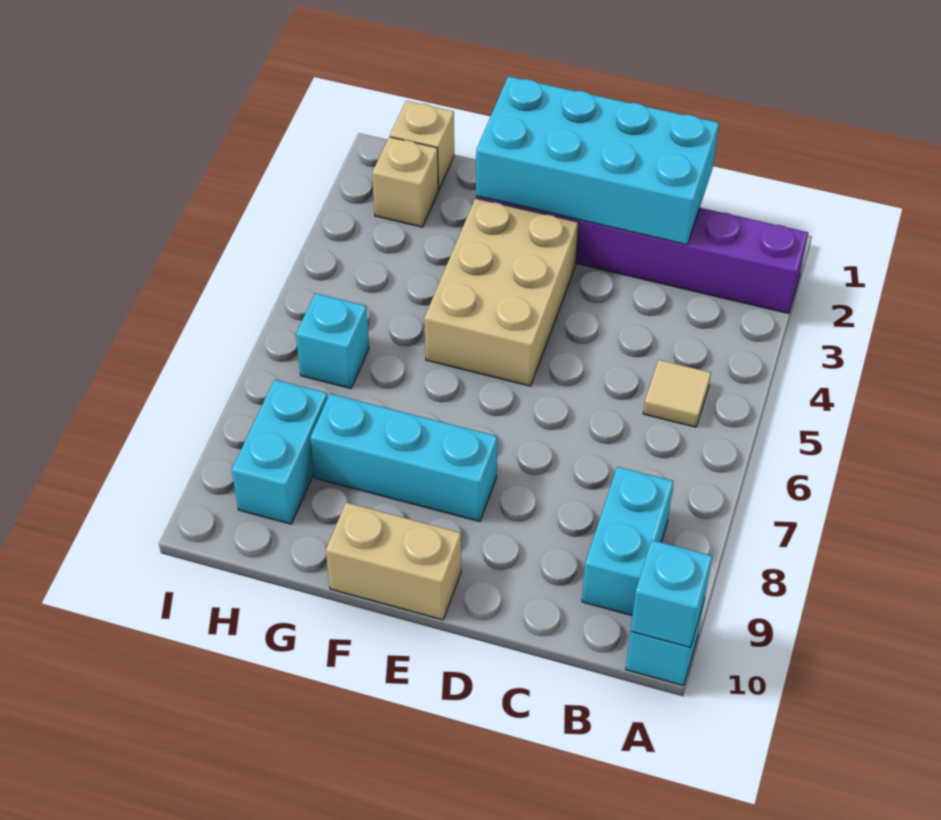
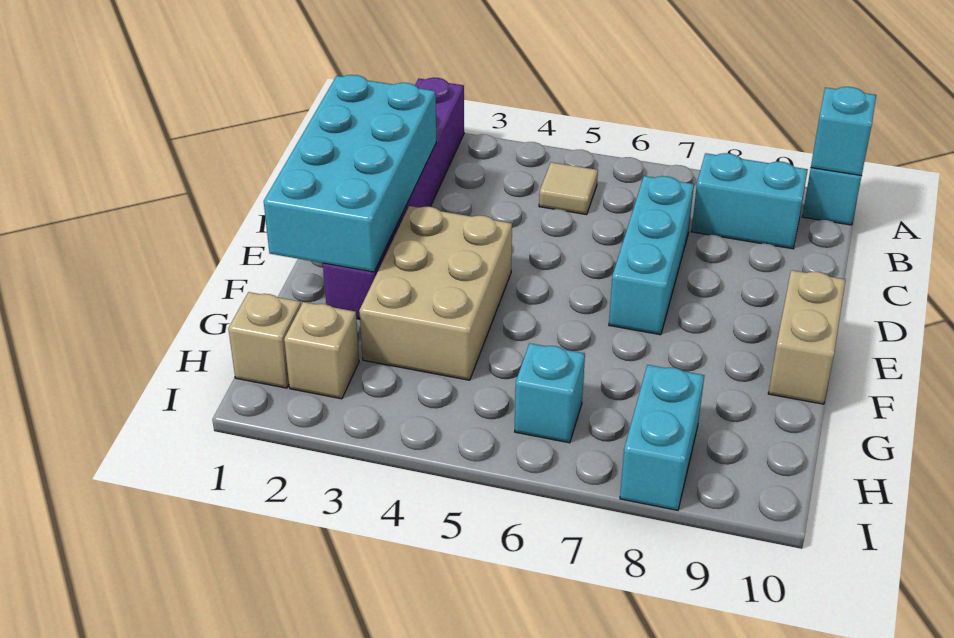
tan brick E3:F5 level 1 -> tan brick E3:G4 level 1
cyan brick E8:G8 level 1 -> cyan brick C7:E7 level 1
cyan brick H8:H9 level 1 -> cyan brick H8:I8 level 1

